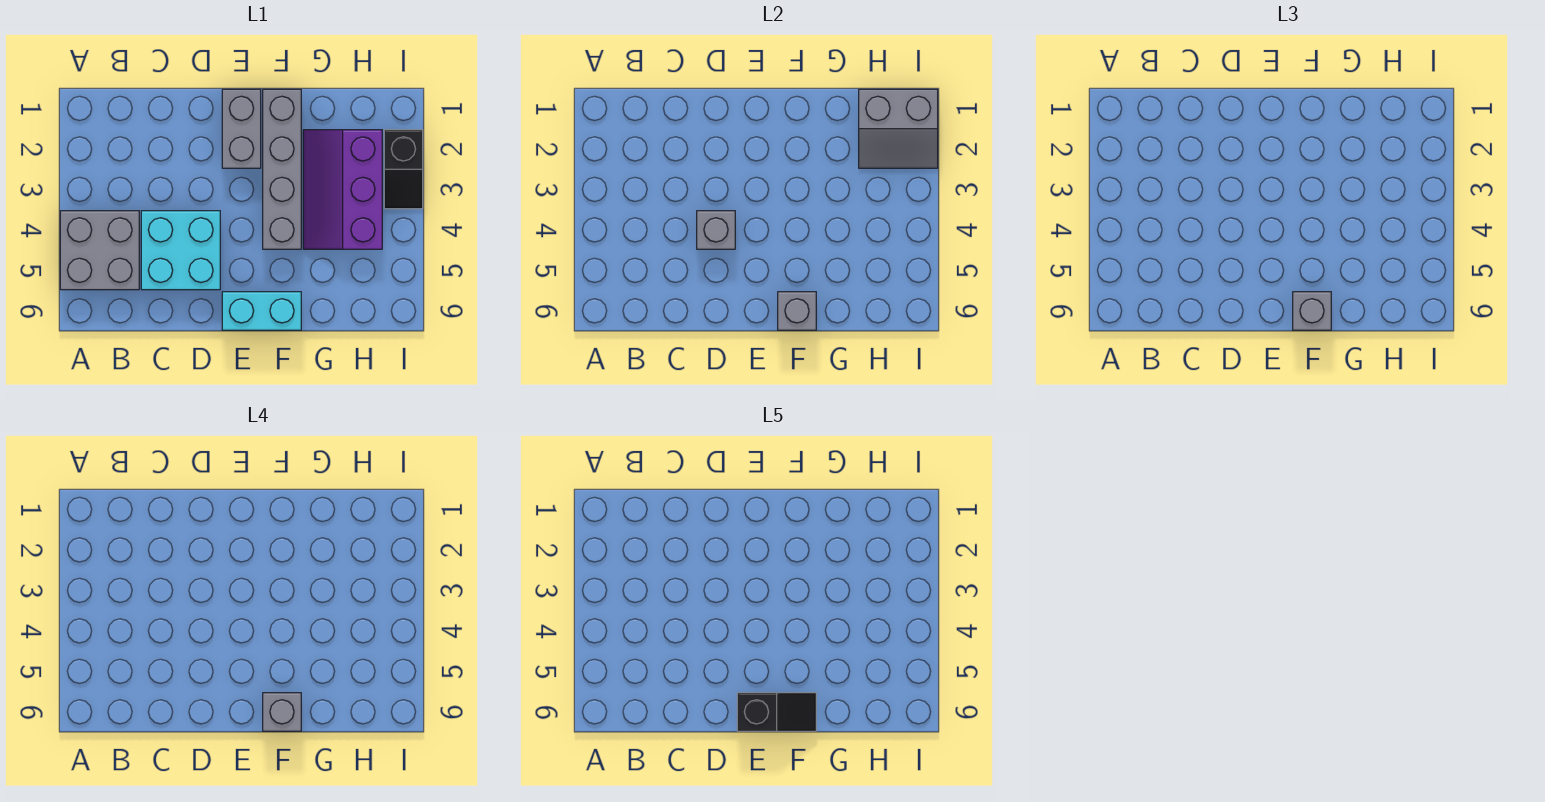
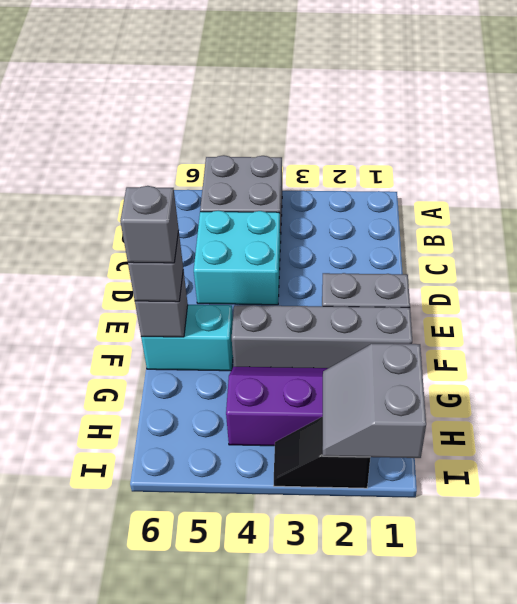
grey brick D4 level 2 -> none
cyan brick E6:F6 level 1 -> cyan brick F5:F6 level 1
black slope E6:F6 level 5 top E -> none

